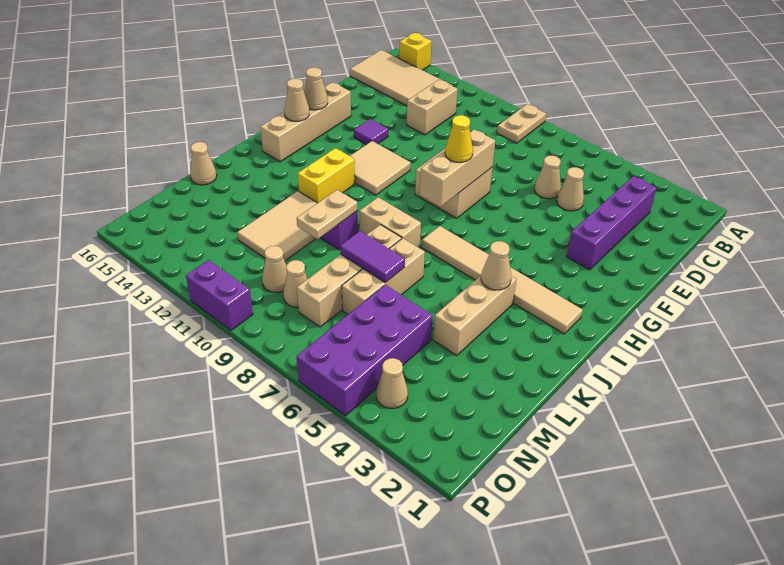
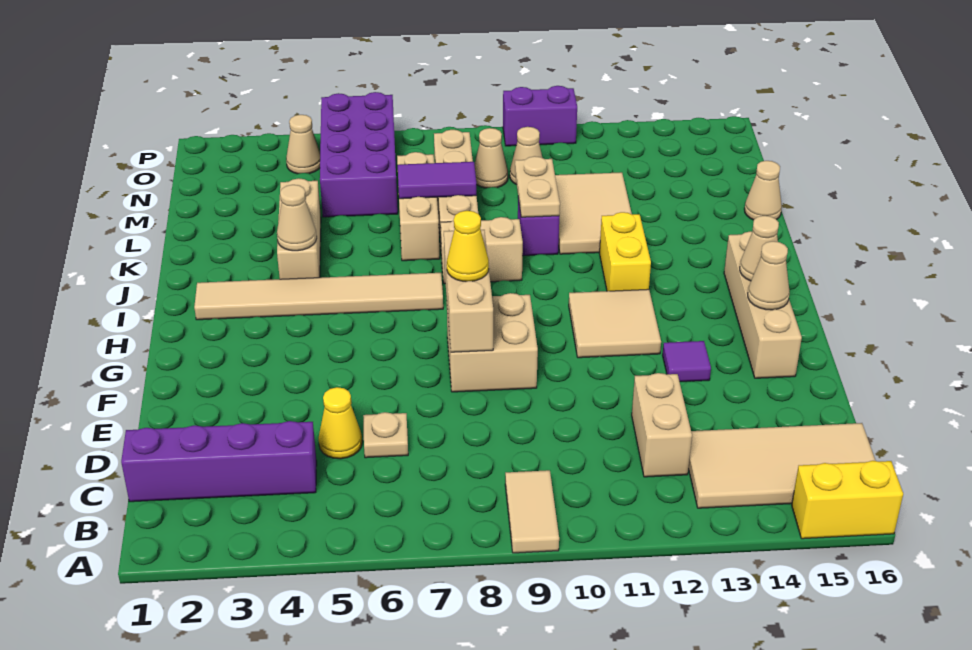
tan plate A9:B9 level 1 -> tan tile A9:B9 level 1
yellow brick A15 level 1 -> yellow brick A15:A16 level 1
purple brick C3:F3 level 1 -> purple brick C1:C4 level 1
tan cone D5 level 1 -> yellow cone D5 level 1
tan cone D6 level 1 -> tan plate D6 level 1

